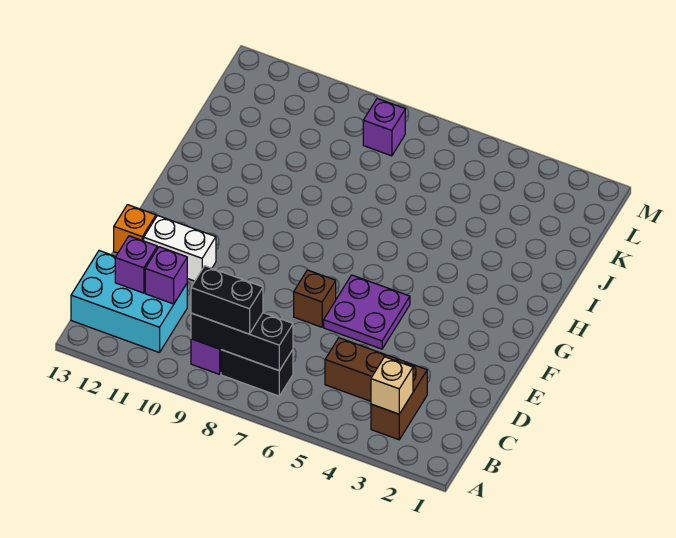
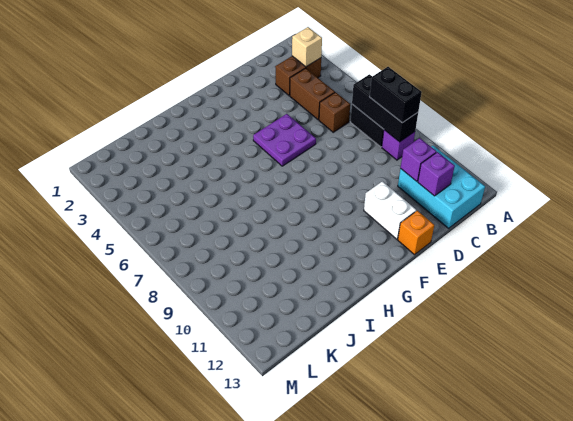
brown brick E7 level 1 -> brown brick C6 level 1
purple brick L8 level 1 -> none

